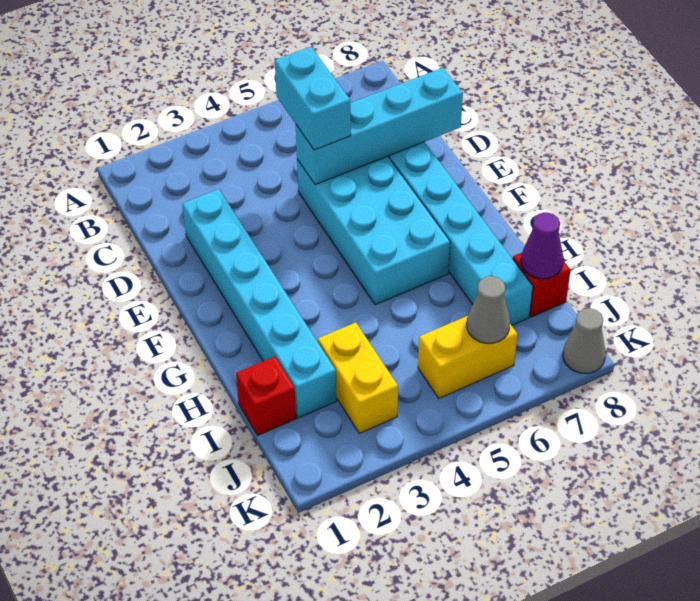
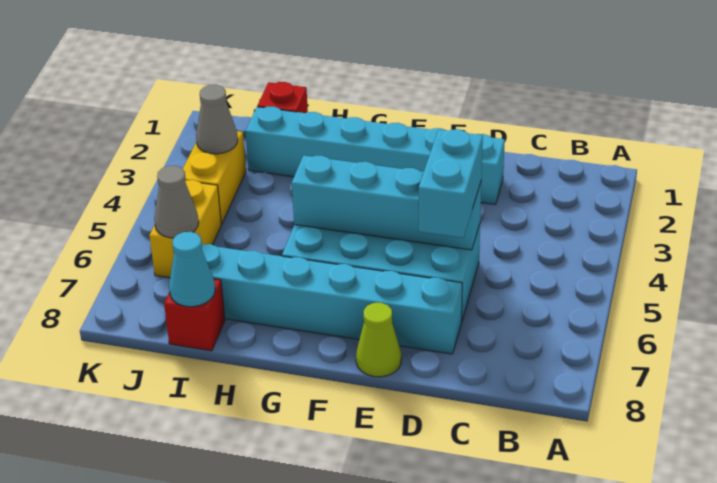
cyan brick C5:D5 level 3 -> cyan brick D5:D6 level 3
cyan brick D5:D8 level 2 -> cyan brick D5:G5 level 2
none -> lime cone E8 level 1
yellow brick I3:J3 level 1 -> yellow brick J3:J4 level 1
purple cone I8 level 2 -> cyan cone I8 level 2
grey cone K8 level 1 -> grey cone J3 level 2

